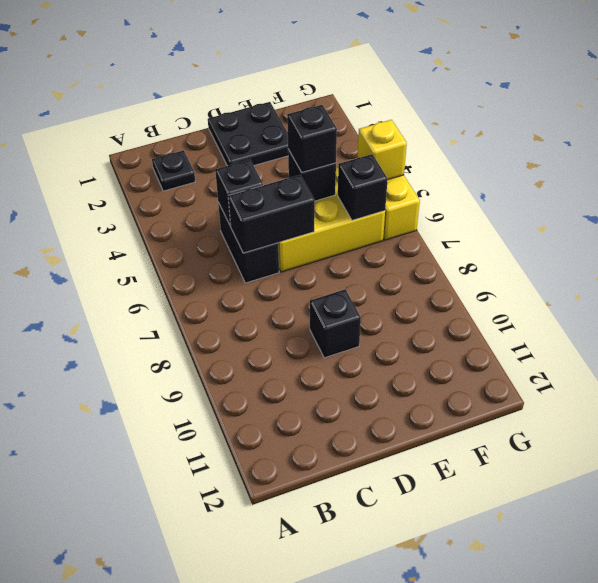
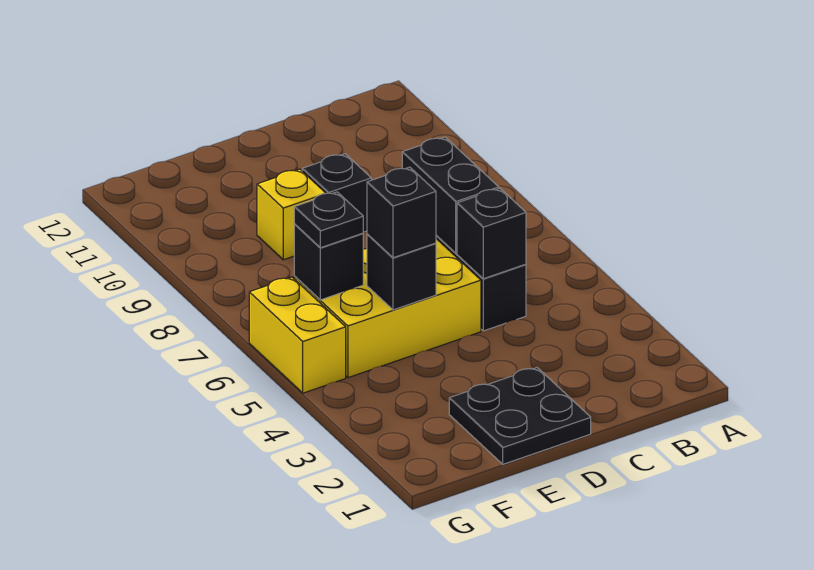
black plate B2 level 1 -> black plate F6 level 3
black brick C6:D6 level 2 -> black brick C6:C7 level 2
yellow brick G5 level 2 -> yellow brick E9 level 1

